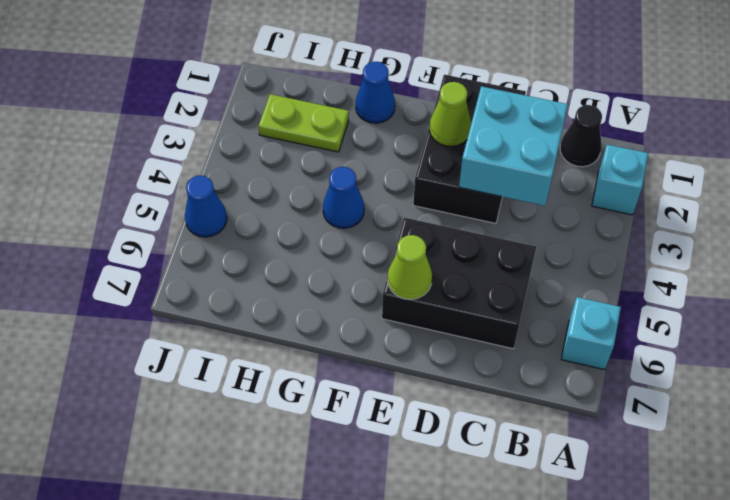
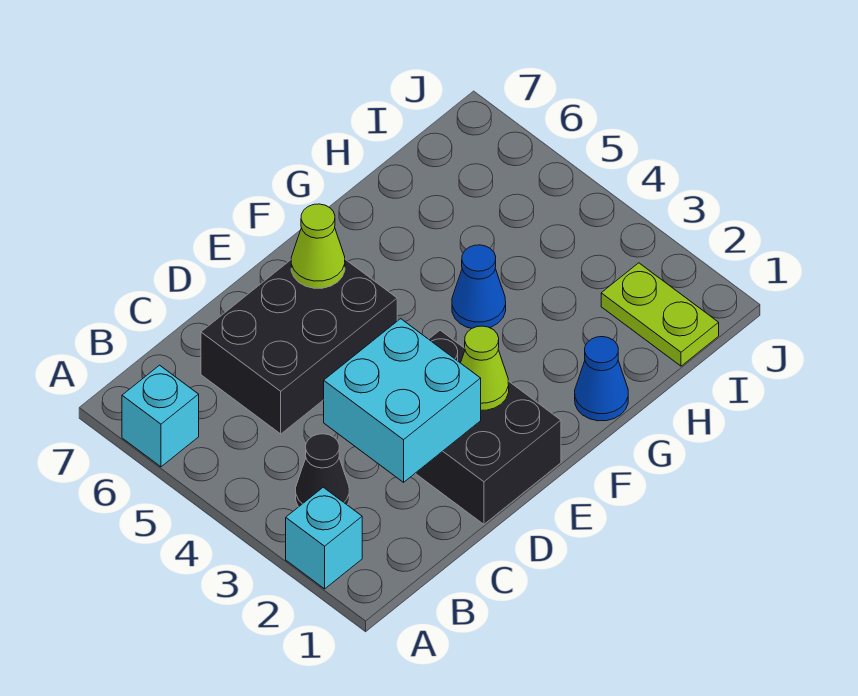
black cone B1 level 1 -> black cone B3 level 1
lime plate H2:I2 level 1 -> lime plate I1:I2 level 1
blue cone J5 level 1 -> none

